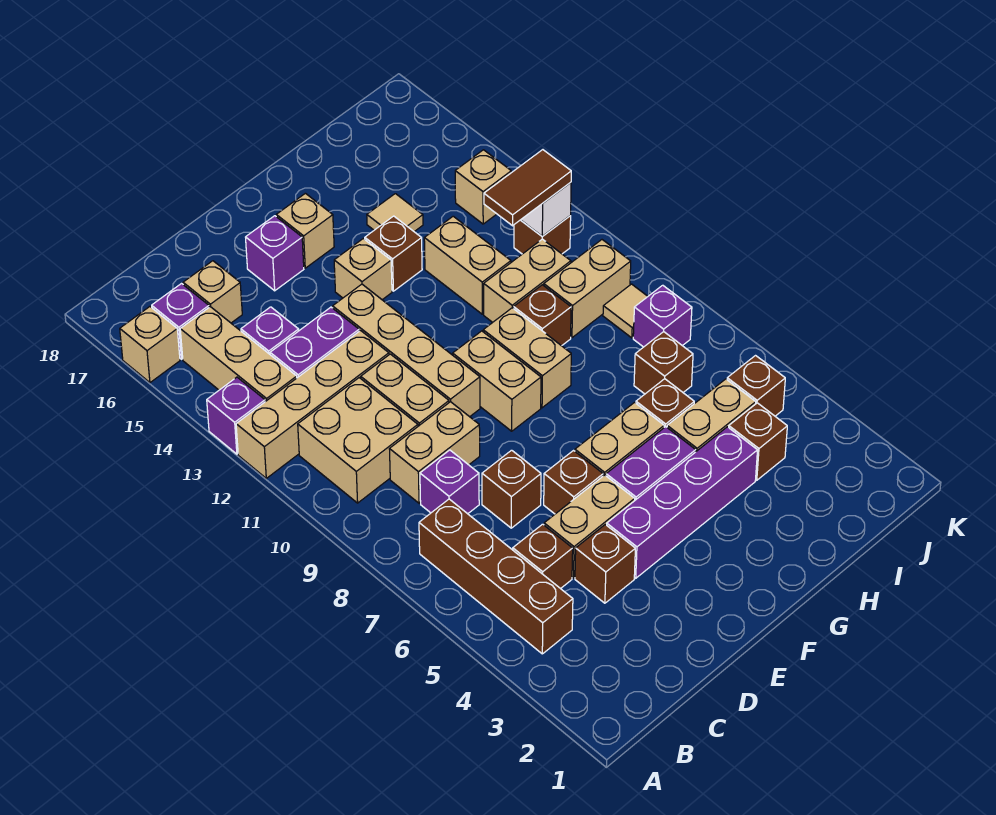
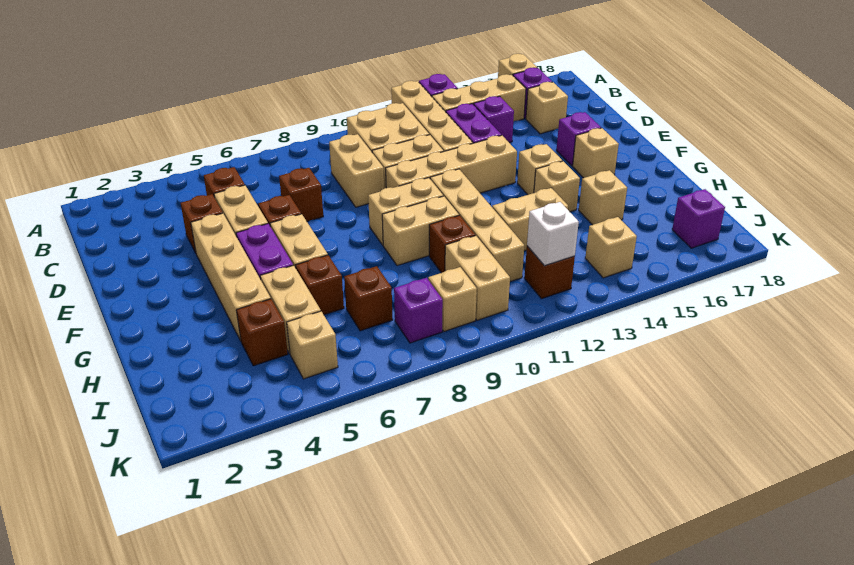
brown brick B4:B7 level 1 -> none
purple brick C8 level 1 -> purple brick J17 level 1
purple brick E4:H4 level 1 -> tan brick E4:H4 level 1
brown brick G14 level 1 -> tan brick G14 level 1
tan brick H11:I11 level 1 -> tan brick F11:I11 level 1
tan tile H15 level 1 -> tan brick H15 level 1
brown tile I12:J12 level 3 -> none
brown brick J5 level 1 -> tan brick J5 level 1
tan tile J9 level 1 -> tan brick J9 level 1

